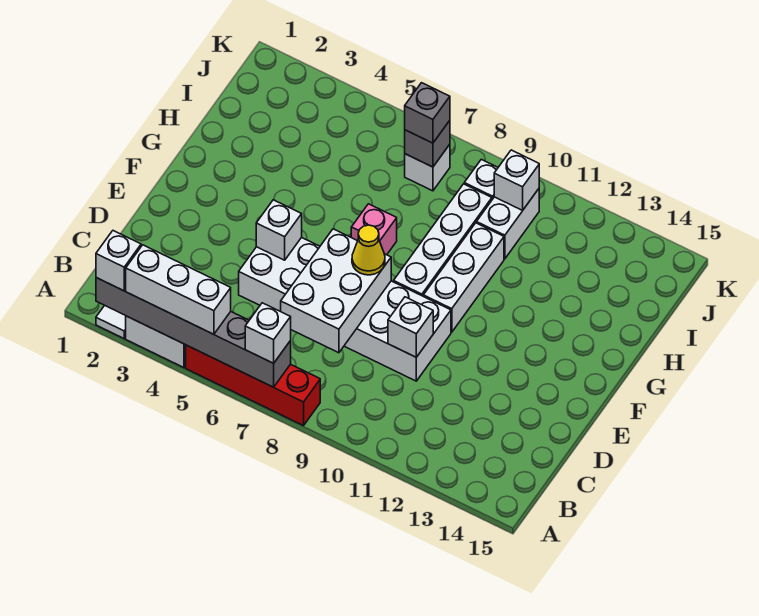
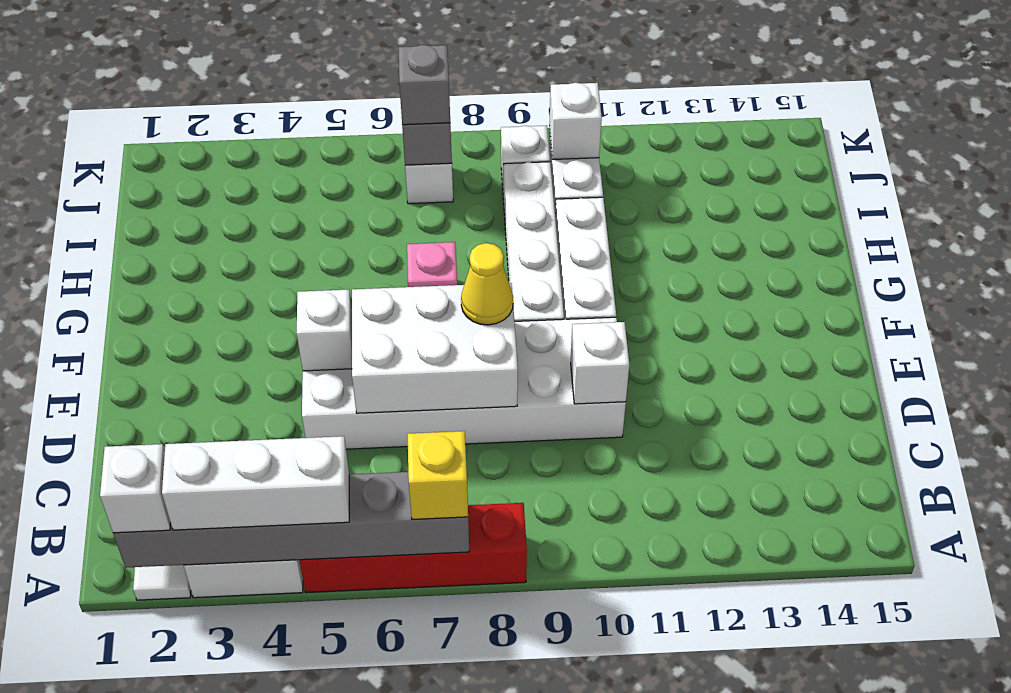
white brick A7 level 3 -> yellow brick A7 level 3
white brick C7:E8 level 2 -> white brick D6:E8 level 2

